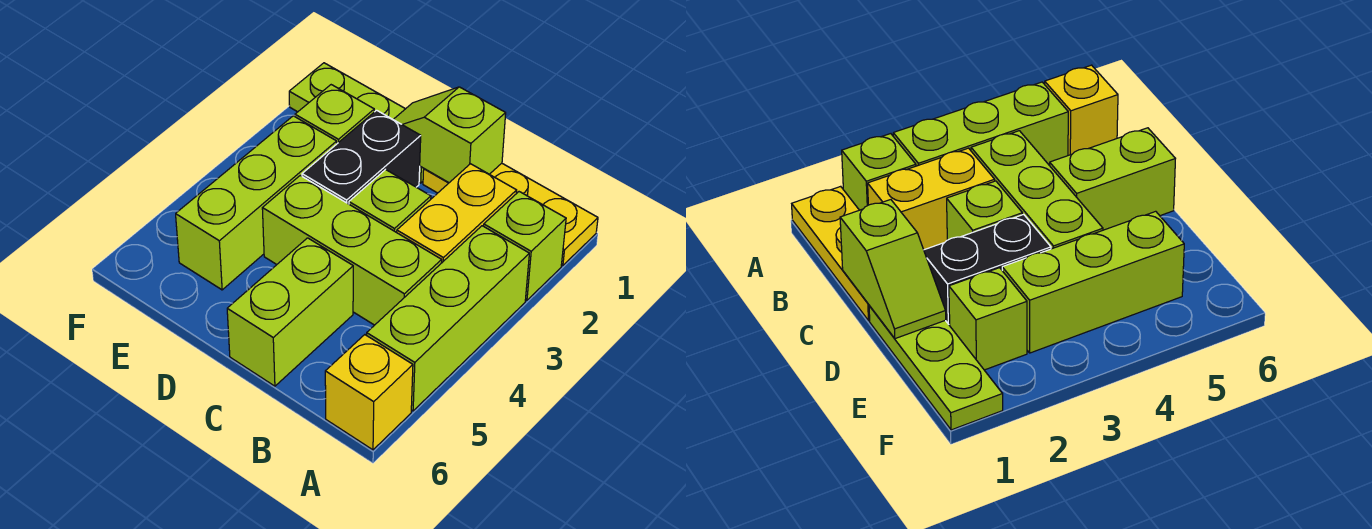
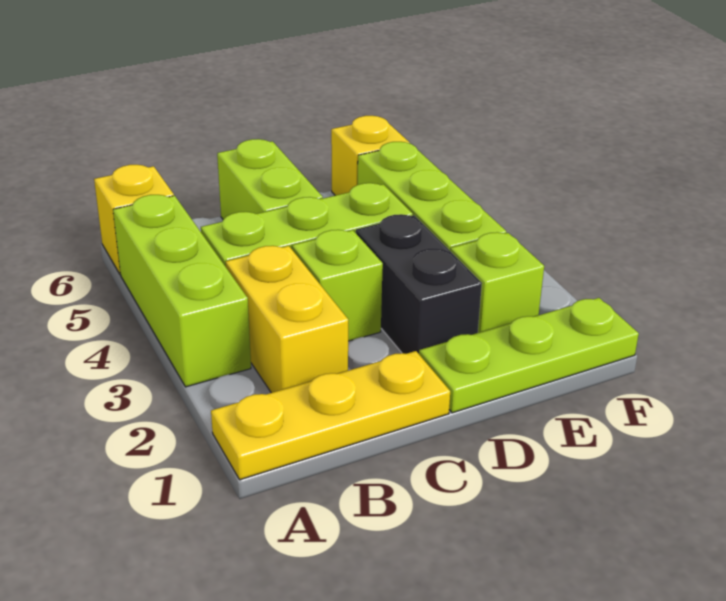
lime brick A2 level 1 -> none
lime slope C1:D1 level 2 top C -> none
none -> yellow brick E6 level 1

